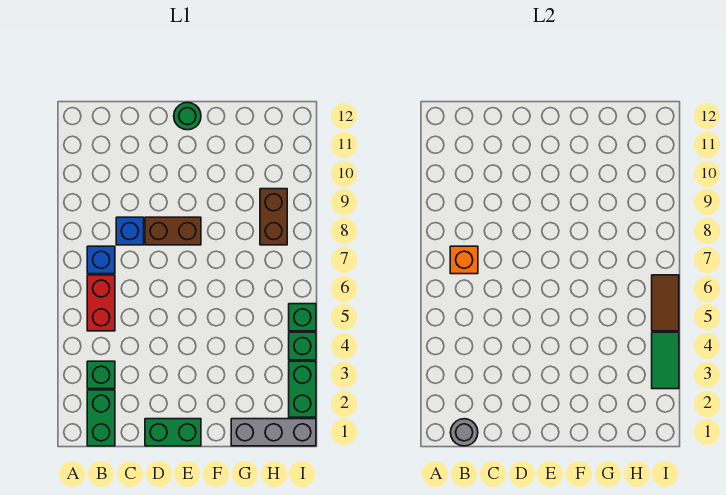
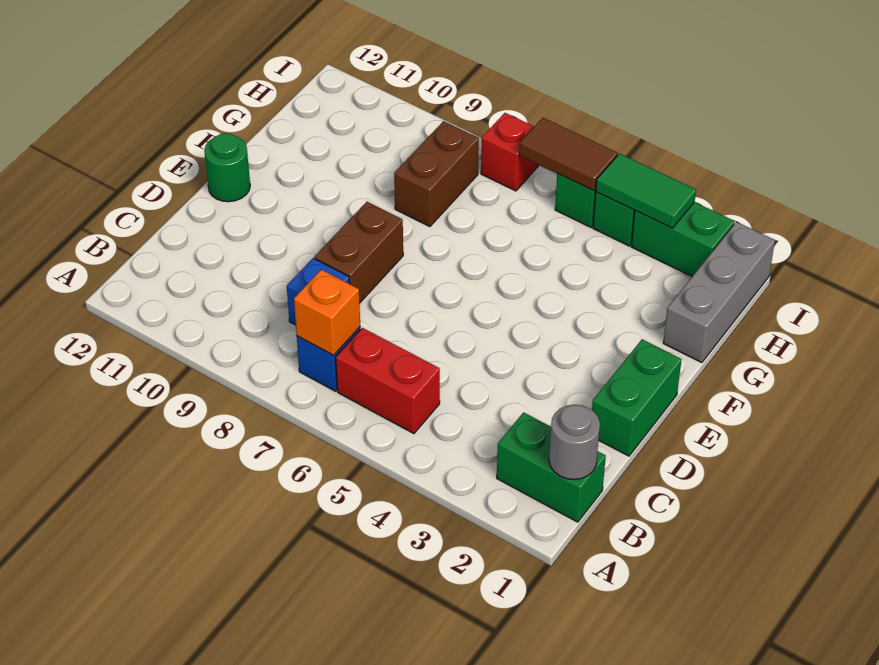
green brick B3 level 1 -> none
brown brick H8:H9 level 1 -> brown brick G8:H8 level 1
none -> red brick I7 level 1

